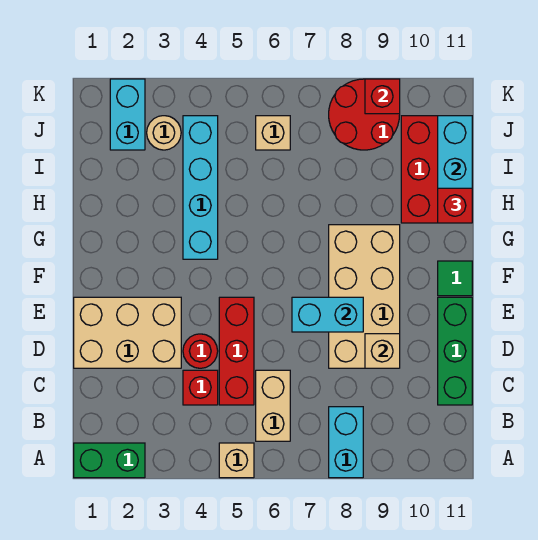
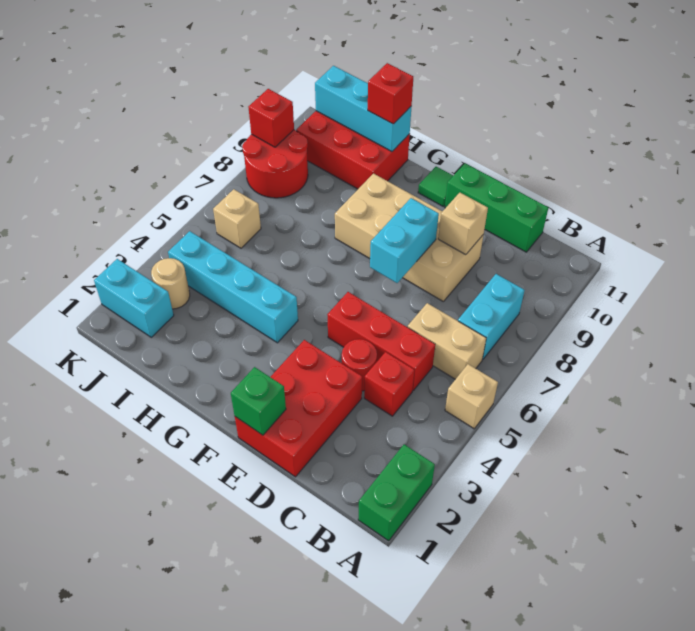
cyan brick A8:B8 level 1 -> cyan brick B7:B8 level 1
tan brick D1:E3 level 1 -> red brick D1:E3 level 1
none -> green brick E1 level 2

